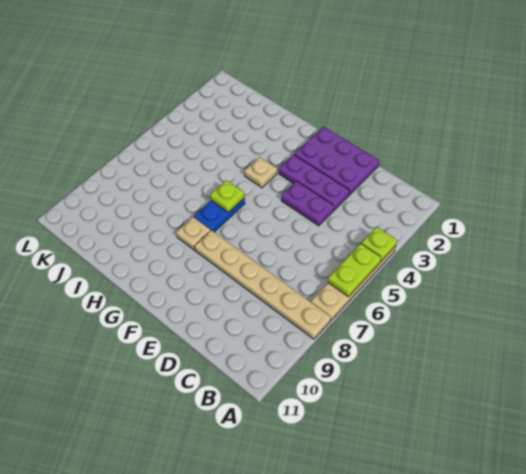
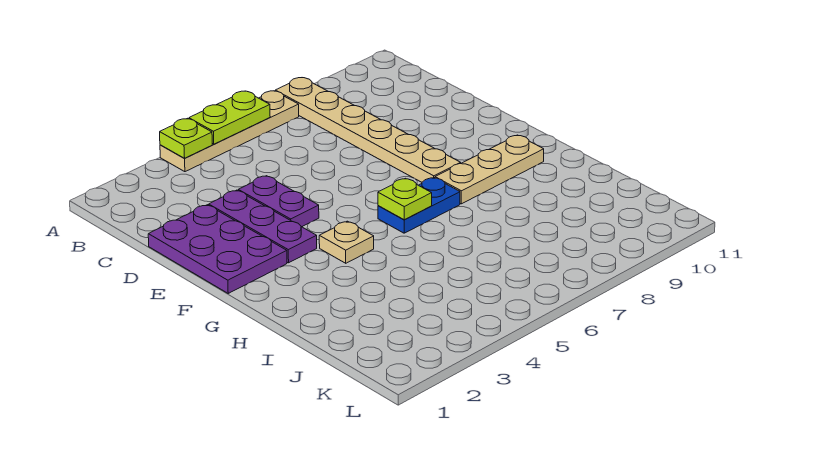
tan plate G8 level 1 -> tan plate G8:G10 level 1

